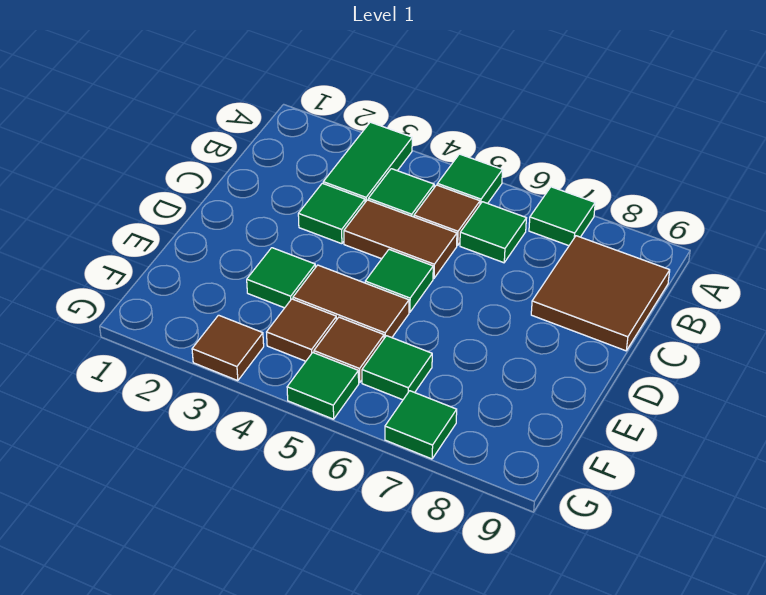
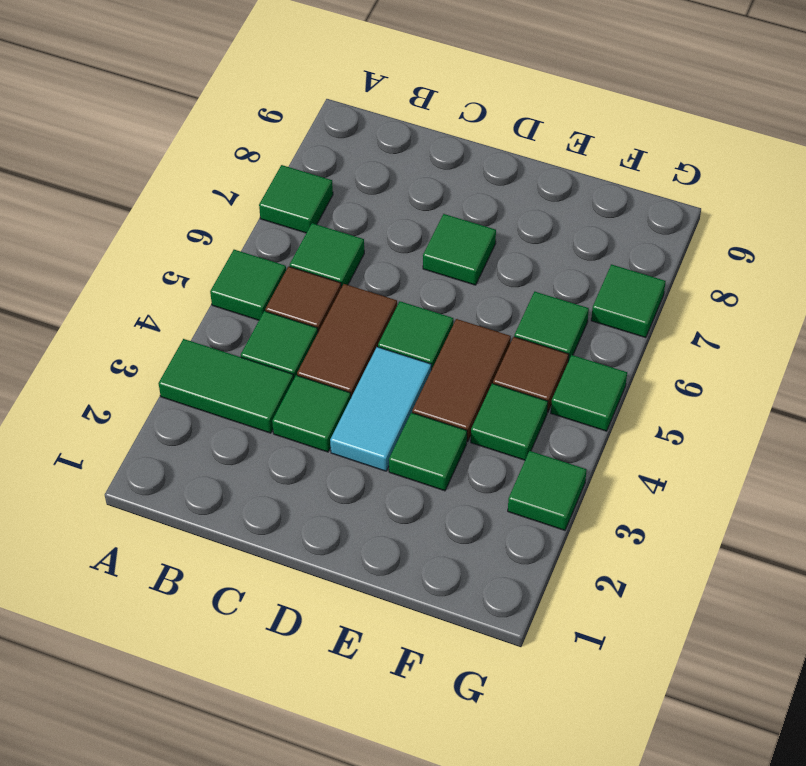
brown tile B8:C9 level 1 -> none
none -> cyan tile D3:D4 level 1
none -> green tile D7 level 1
brown tile F4 level 1 -> green tile F4 level 1
brown tile G3 level 1 -> green tile G3 level 1

